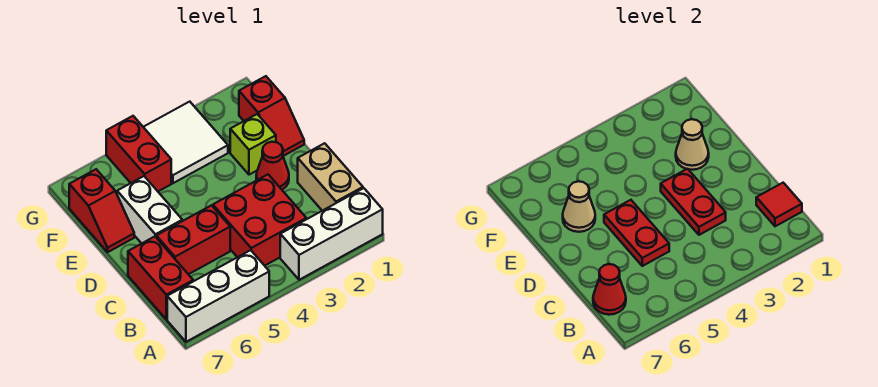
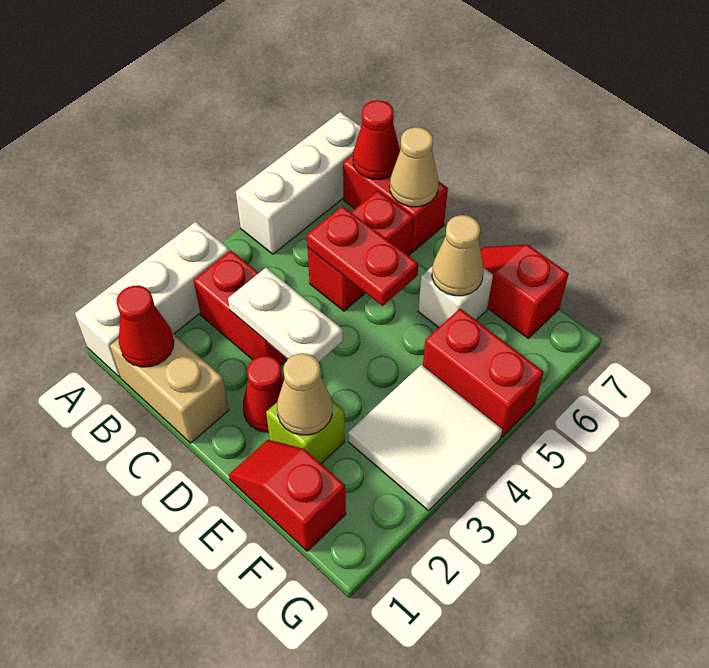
red tile B1 level 2 -> red cone B1 level 2
red brick B3:C4 level 1 -> red brick B3:C3 level 1
red plate C3:D3 level 2 -> white plate C3:D3 level 2
none -> tan cone C7 level 2
white brick D6:E6 level 1 -> white brick E6 level 1

